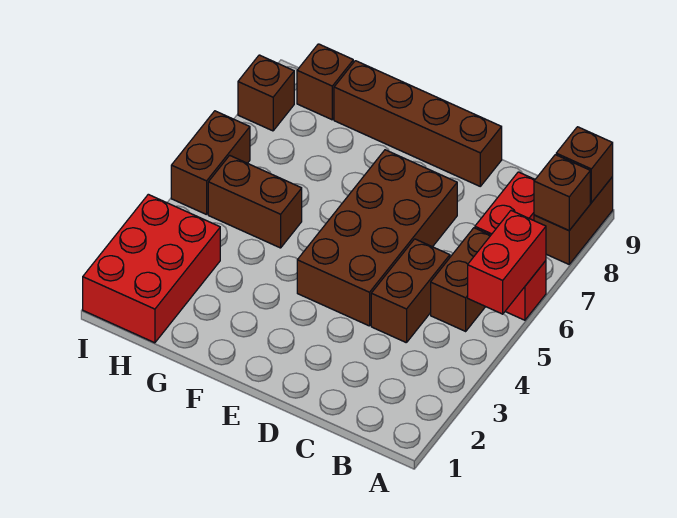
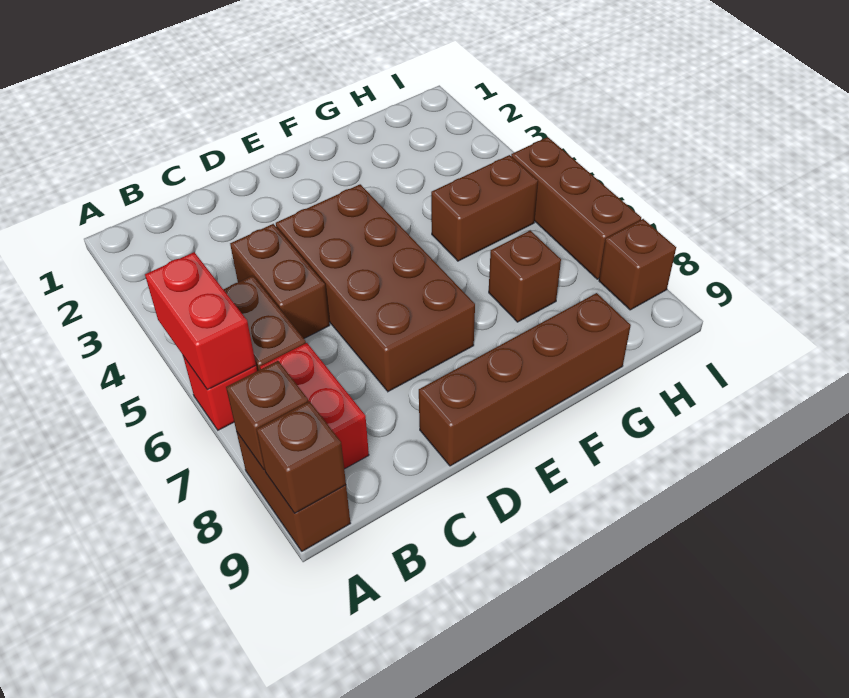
red brick H1:I3 level 1 -> none
brown brick H9 level 1 -> brown brick G7 level 1
brown brick I5:I6 level 1 -> brown brick I5:I7 level 1

